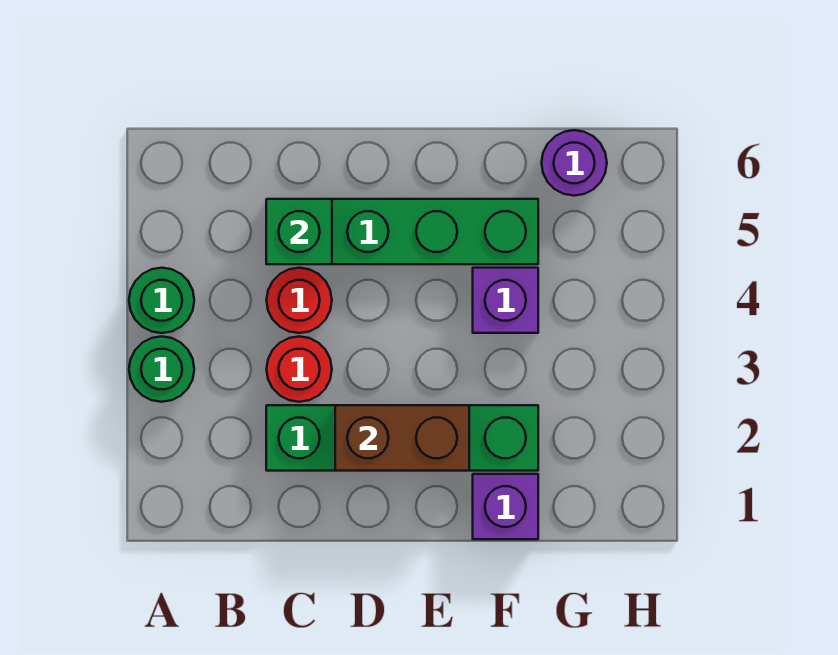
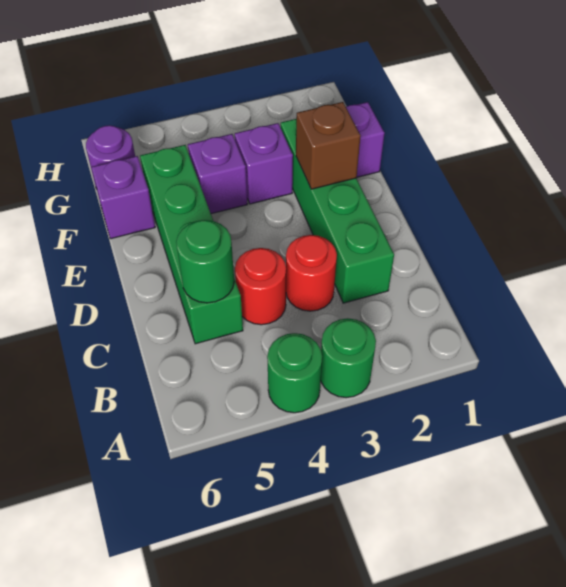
green brick C5 level 2 -> green round brick C5 level 2
brown brick D2:E2 level 2 -> brown brick E2 level 2
none -> purple brick F3 level 1
none -> purple brick F6 level 1

